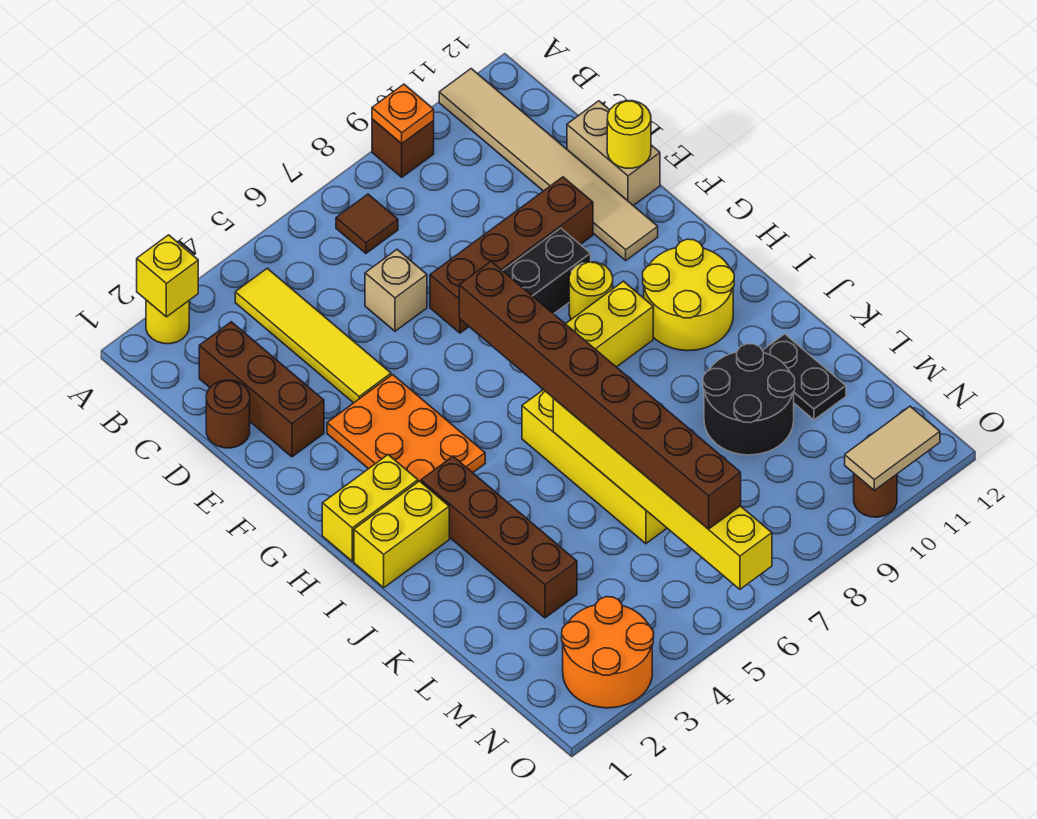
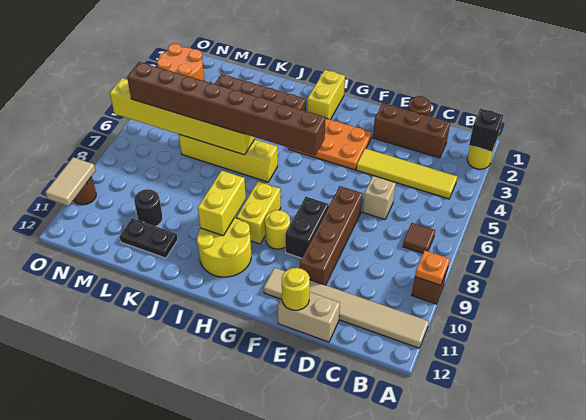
yellow brick A2 level 2 -> black brick A2 level 2
yellow brick I1:I2 level 1 -> yellow brick I9:I10 level 2
black round brick K9:L10 level 1 -> black round brick L10 level 1

